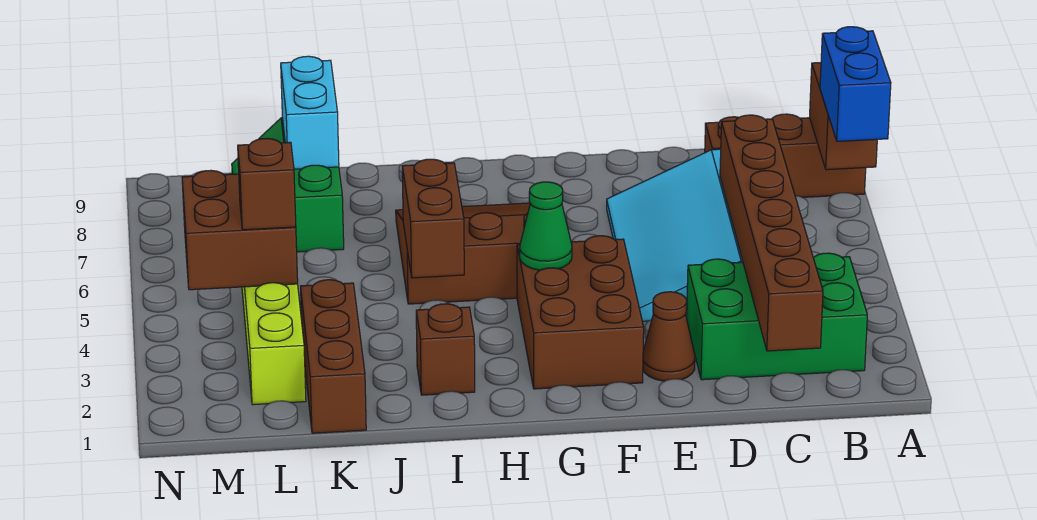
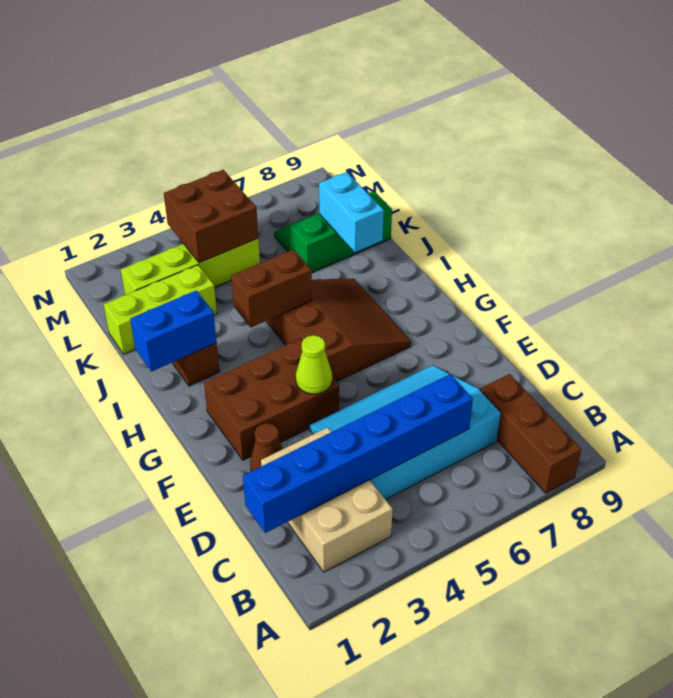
blue brick A6:A7 level 3 -> blue brick I1:I2 level 2
brown brick A7:A8 level 2 -> none
green brick B2:D3 level 1 -> tan brick B2:D3 level 1
brown brick C1:C6 level 2 -> blue brick C1:C6 level 2
none -> lime cone F4 level 2
green cone G4 level 2 -> none
brown brick K1:K3 level 1 -> lime brick K1:K3 level 1
cyan brick K8:K9 level 2 -> cyan brick J8:K8 level 2
brown brick L4 level 3 -> none

